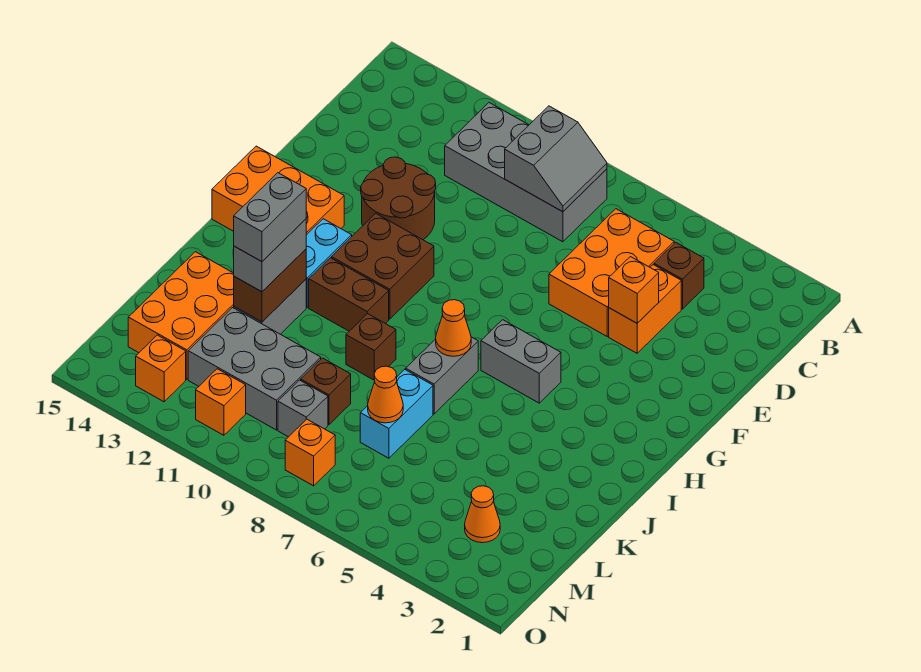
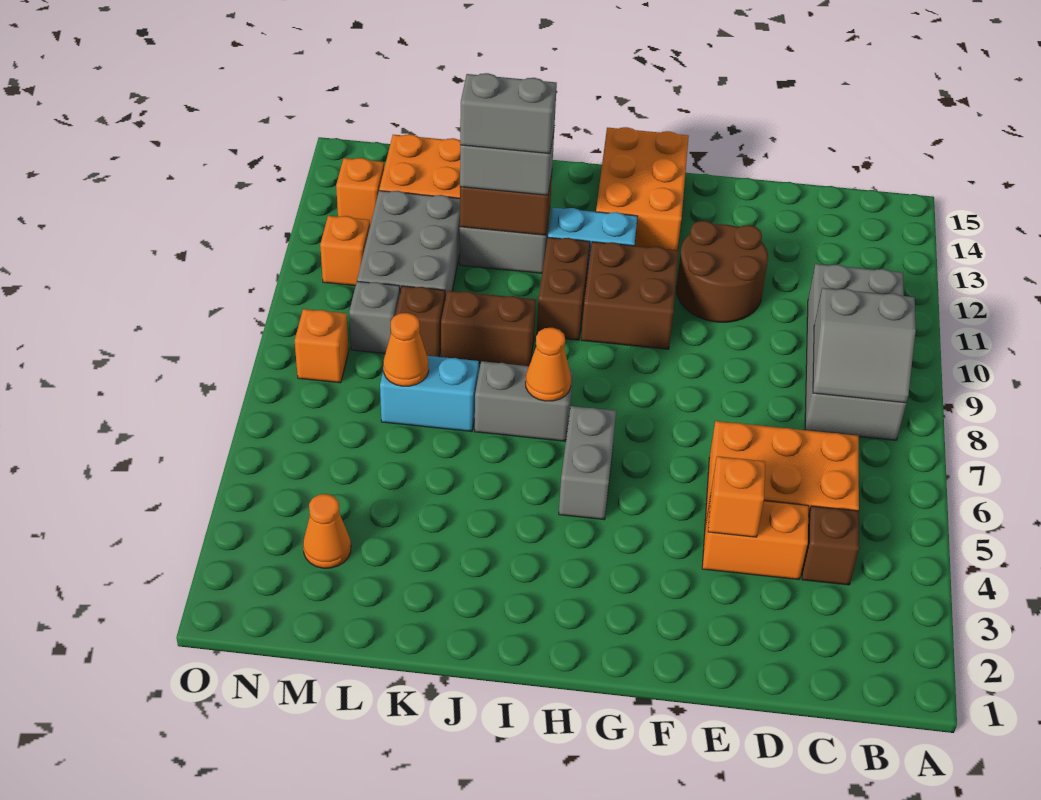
brown brick J9 level 1 -> brown brick J9:K9 level 1

